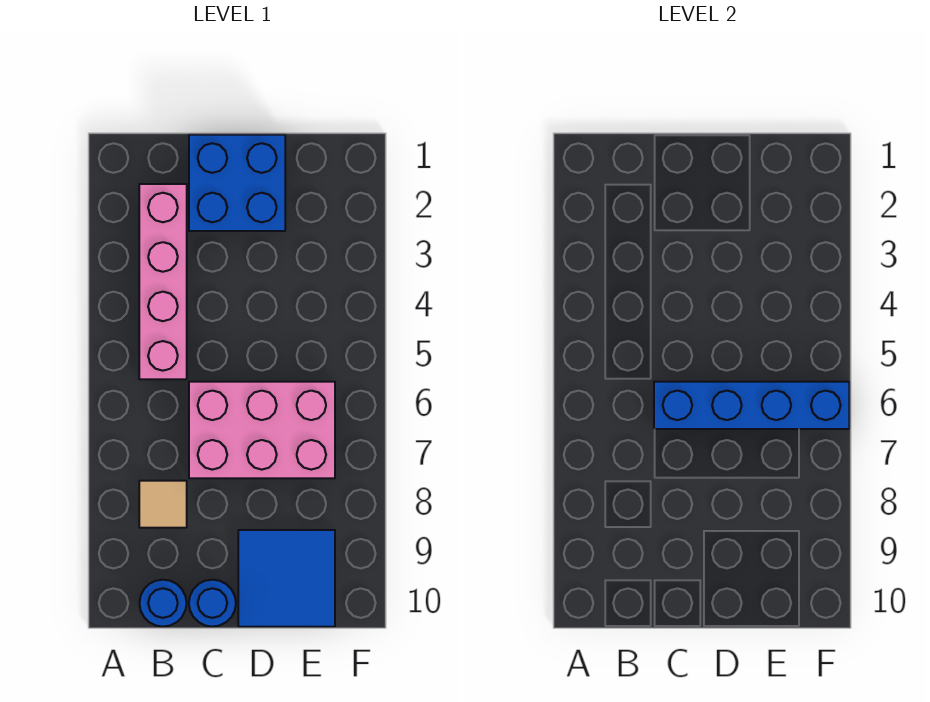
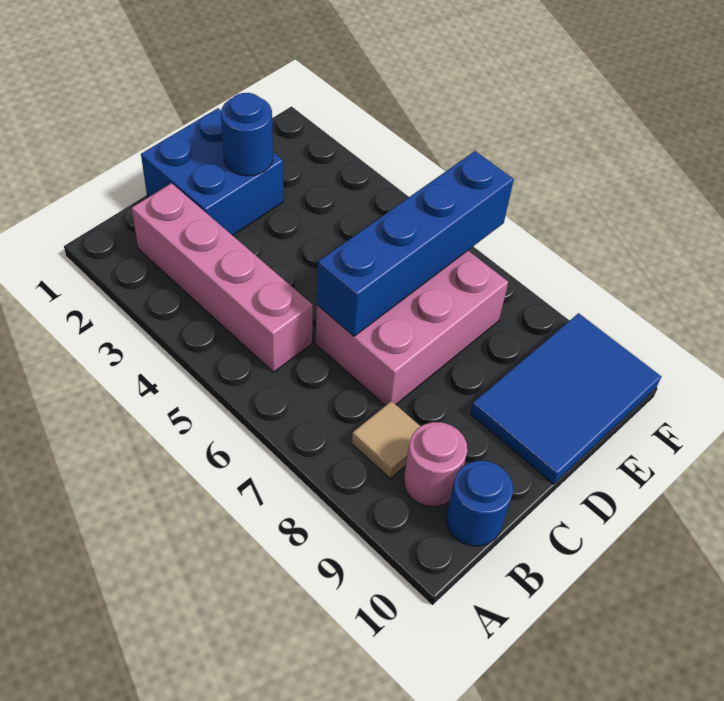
none -> pink round brick B9 level 1
blue round brick C10 level 1 -> blue round brick D2 level 2
blue tile D9:E10 level 1 -> blue tile D9:F10 level 1

